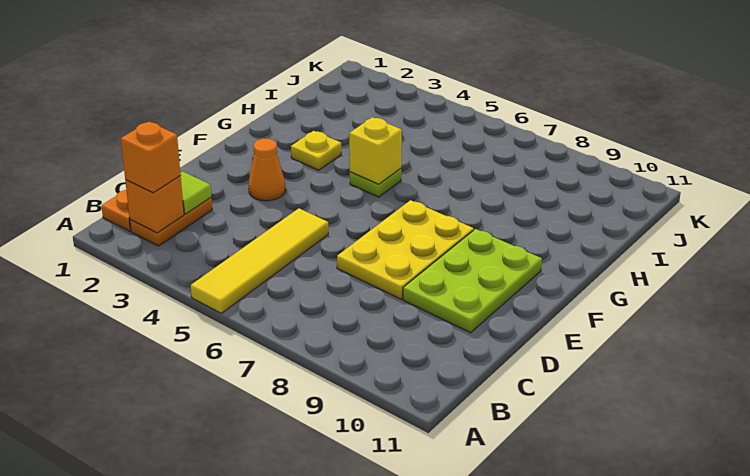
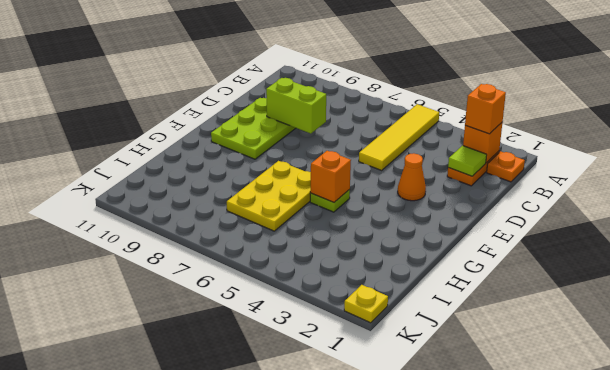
yellow plate D7:F8 level 1 -> yellow plate G6:I7 level 1
none -> lime brick D8:D9 level 2
yellow plate G3 level 1 -> yellow plate K1 level 1
yellow brick G5 level 2 -> orange brick G5 level 2

